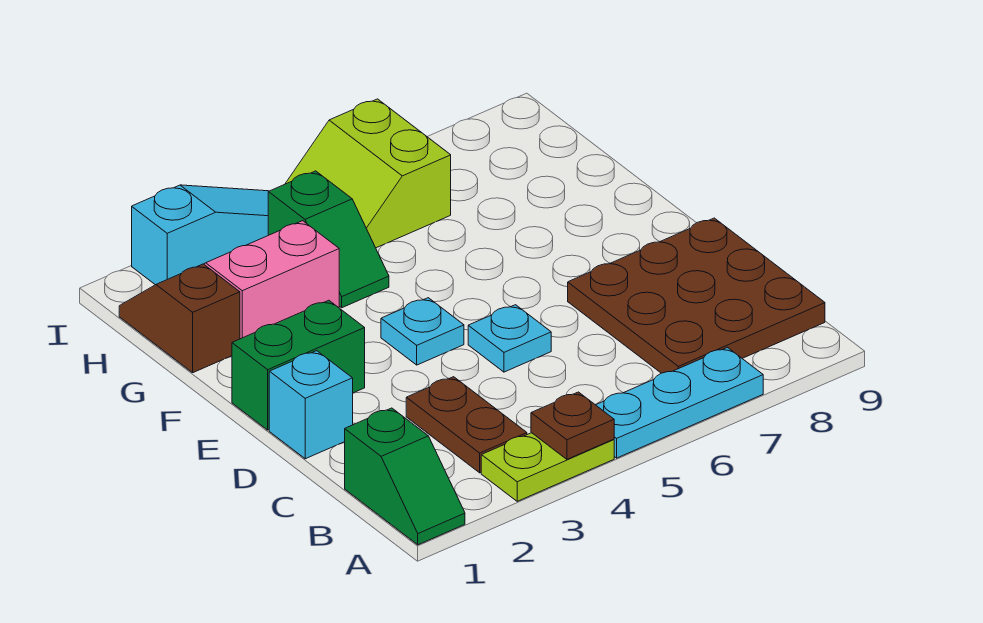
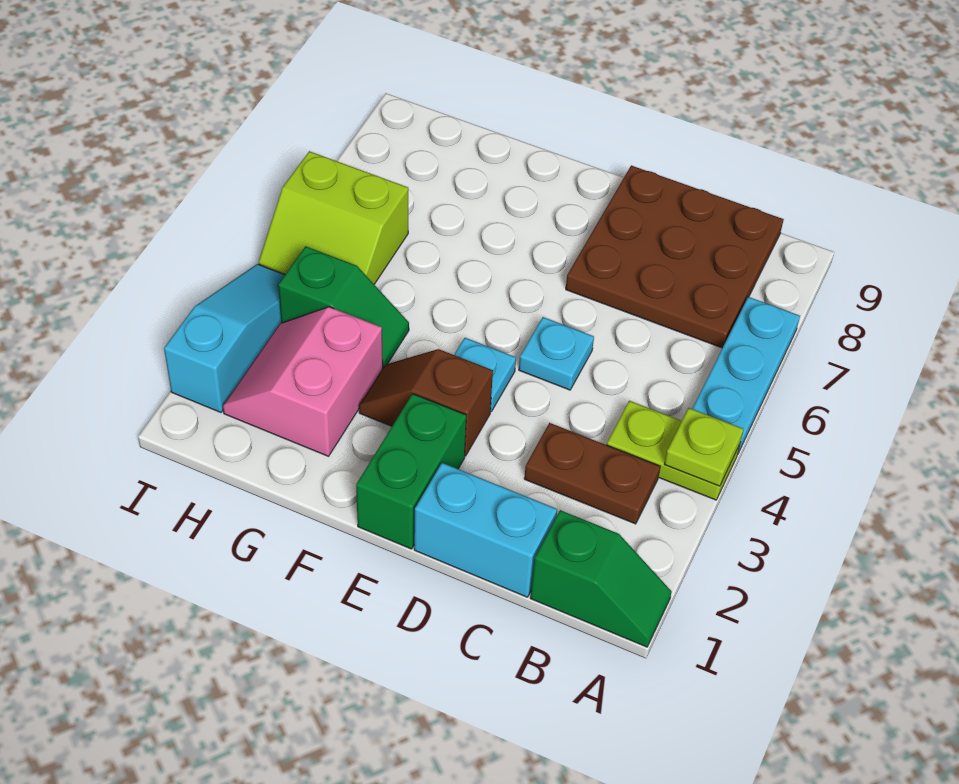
lime plate A3:A4 level 1 -> lime plate A4:B4 level 1
brown plate A4 level 2 -> lime plate A4 level 2
cyan brick D1 level 1 -> cyan brick C1:D1 level 1
brown slope G1:H1 level 1 top G -> brown slope E3:F3 level 1 top E

